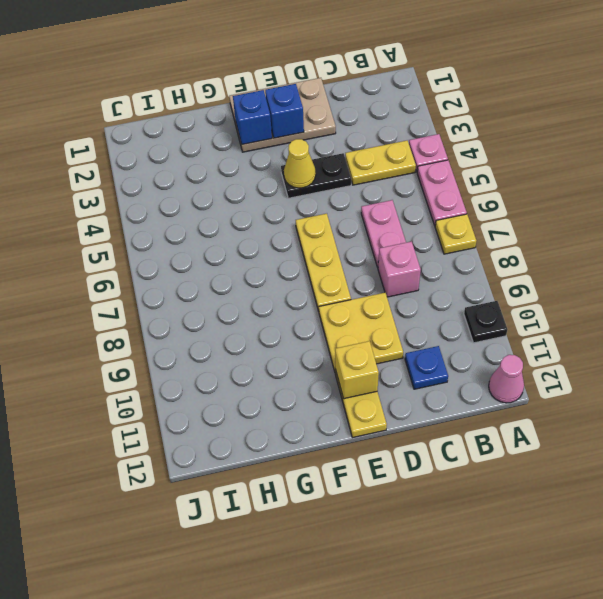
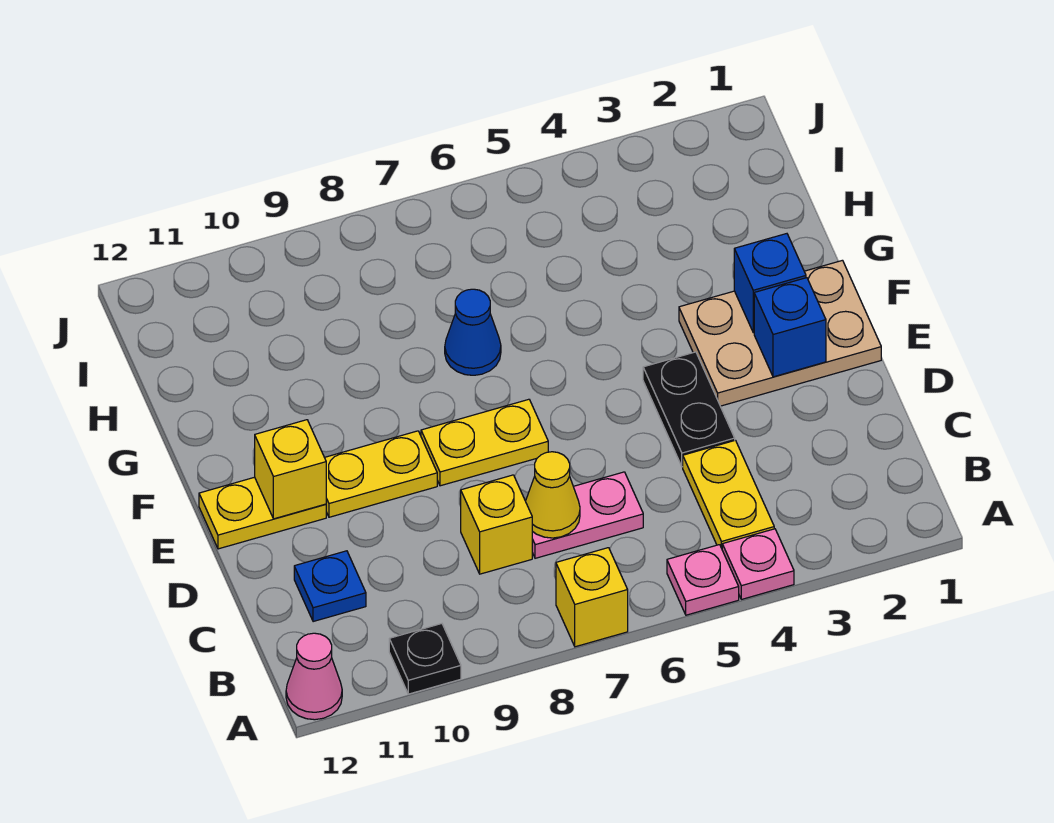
pink plate A5:A6 level 1 -> pink plate A5 level 1
yellow plate A7 level 1 -> yellow brick A7 level 1
pink brick C8 level 1 -> yellow brick C8 level 1
tan plate D1:F2 level 1 -> tan plate E1:F3 level 1
yellow plate D9:E10 level 1 -> yellow plate E9:E10 level 1
yellow cone E4 level 2 -> yellow cone C7 level 2
yellow plate E6:E8 level 1 -> yellow plate E7:E8 level 1
none -> blue cone G7 level 1

